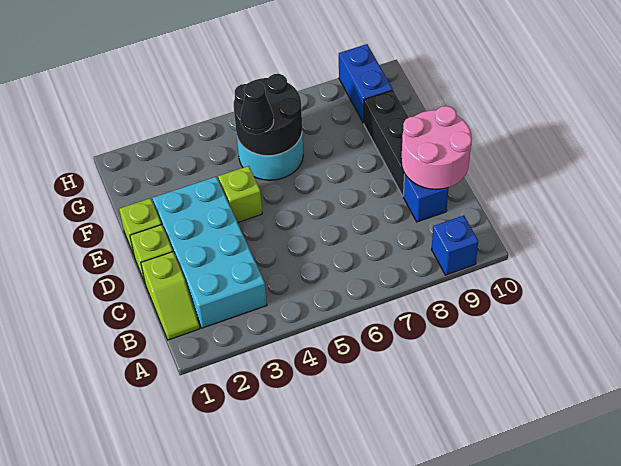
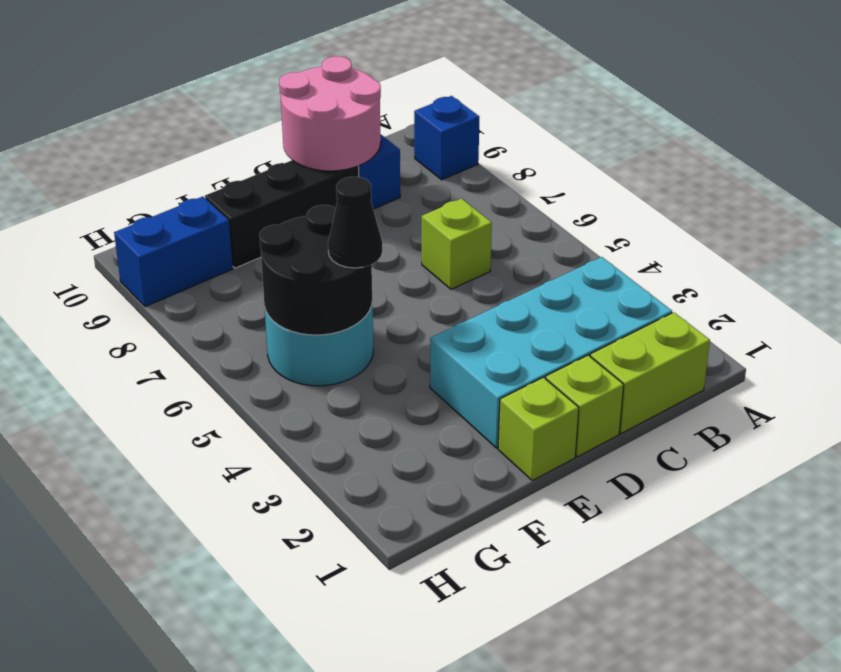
lime slope B1:C1 level 1 top C -> lime brick B1:C1 level 1
lime brick E4 level 1 -> lime brick C6 level 1

